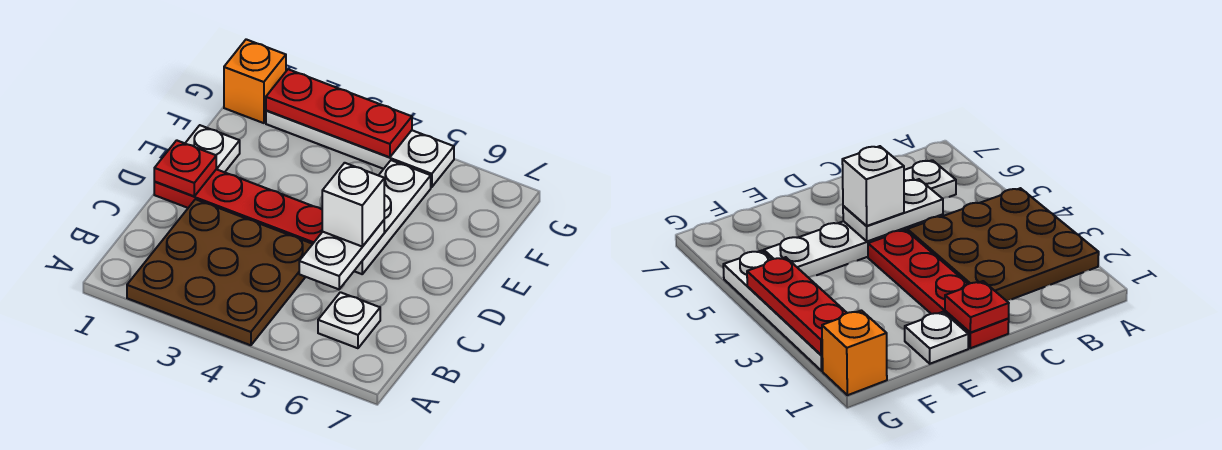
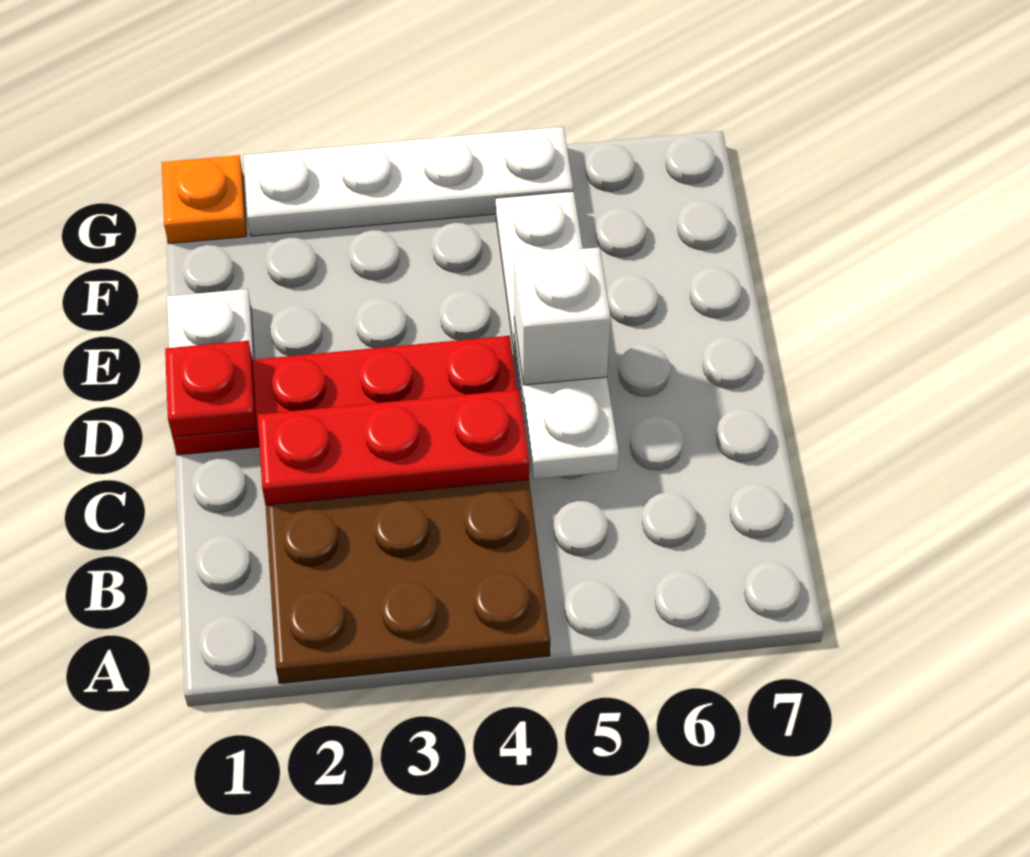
white plate B6 level 1 -> none
orange brick G1 level 1 -> orange plate G1 level 1
red plate G2:G4 level 2 -> red plate C2:C4 level 2

